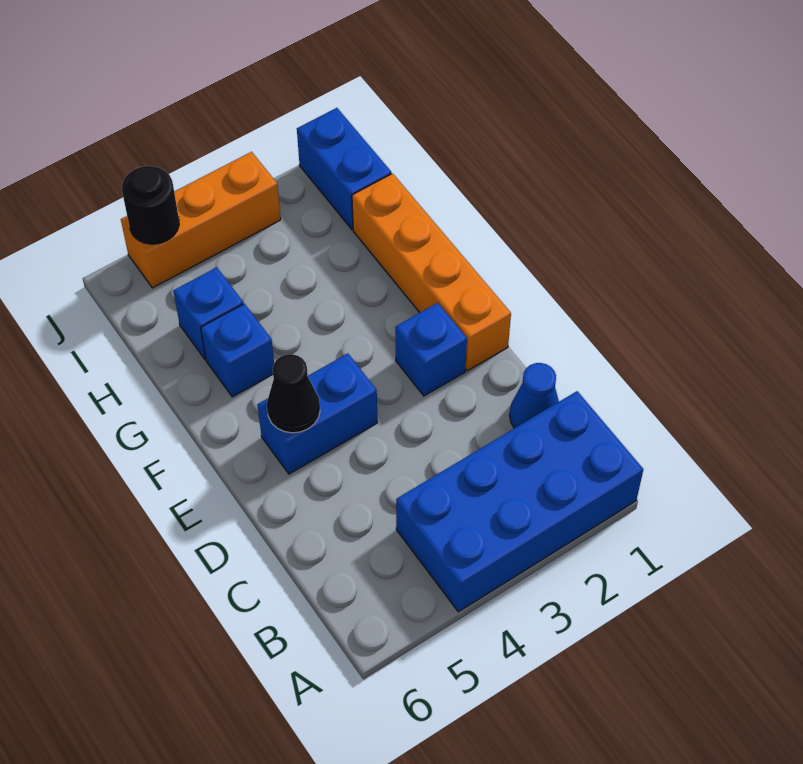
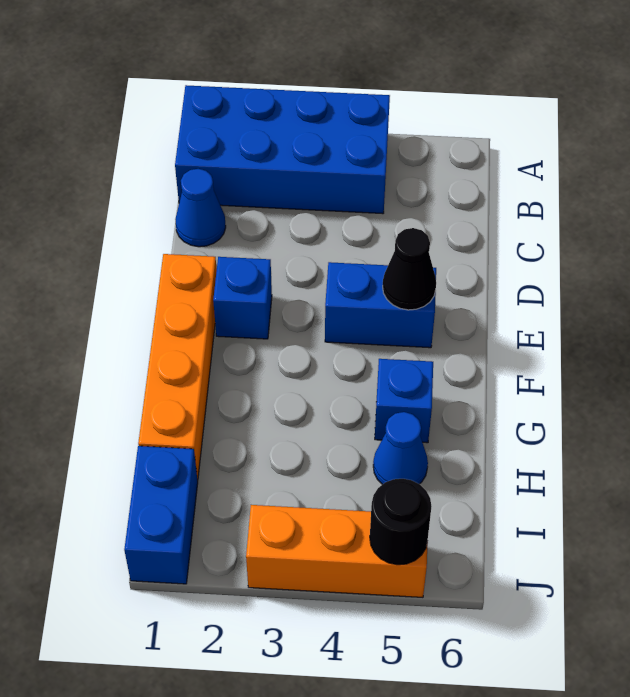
blue brick H5 level 1 -> blue cone H5 level 1

